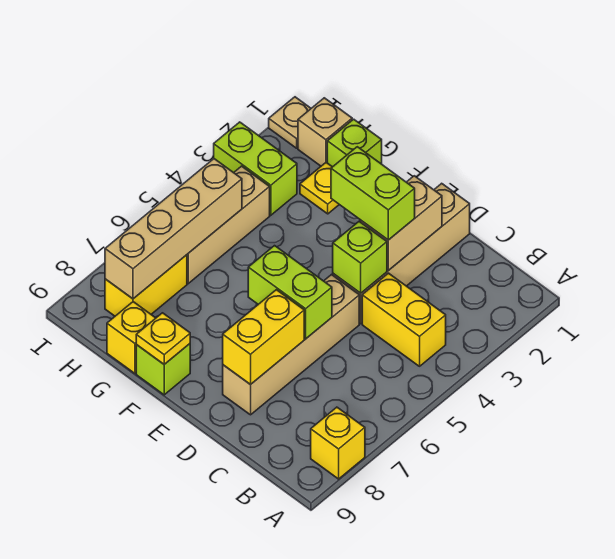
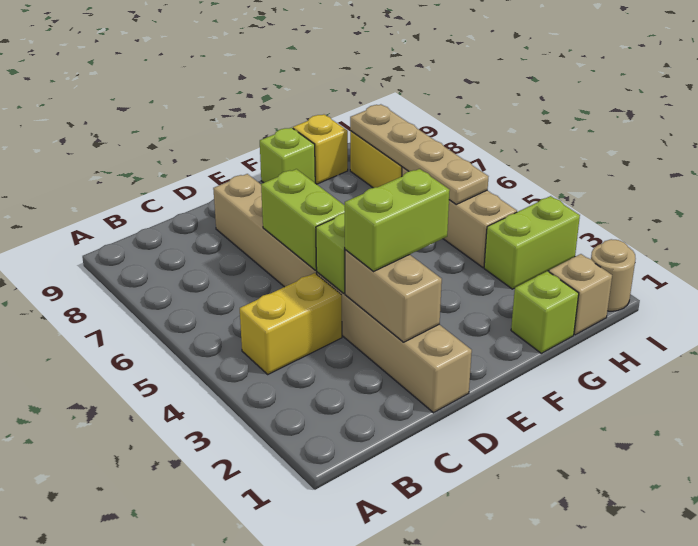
yellow brick A8 level 1 -> none
lime brick D6:E6 level 2 -> lime brick D5:D6 level 2
yellow brick D7:D8 level 2 -> none
yellow plate F9 level 2 -> none
yellow plate G2 level 1 -> none
tan brick H5:H8 level 2 -> tan plate H5:H8 level 2
tan plate I1 level 1 -> tan round brick I1 level 1

